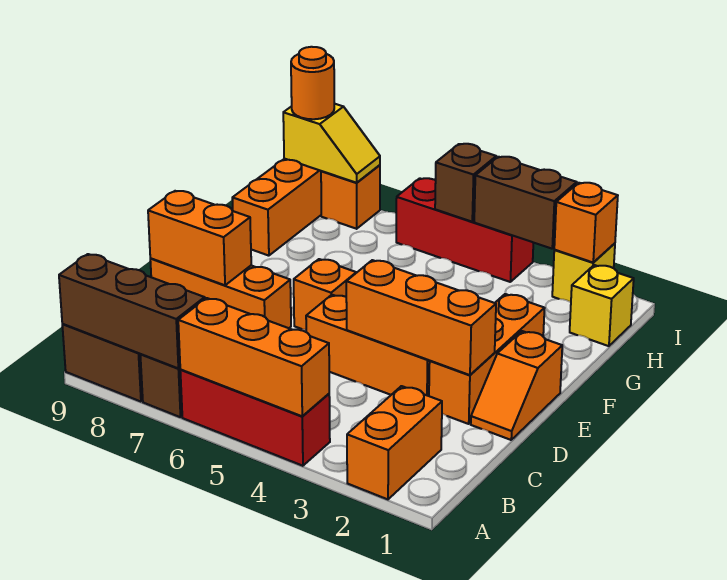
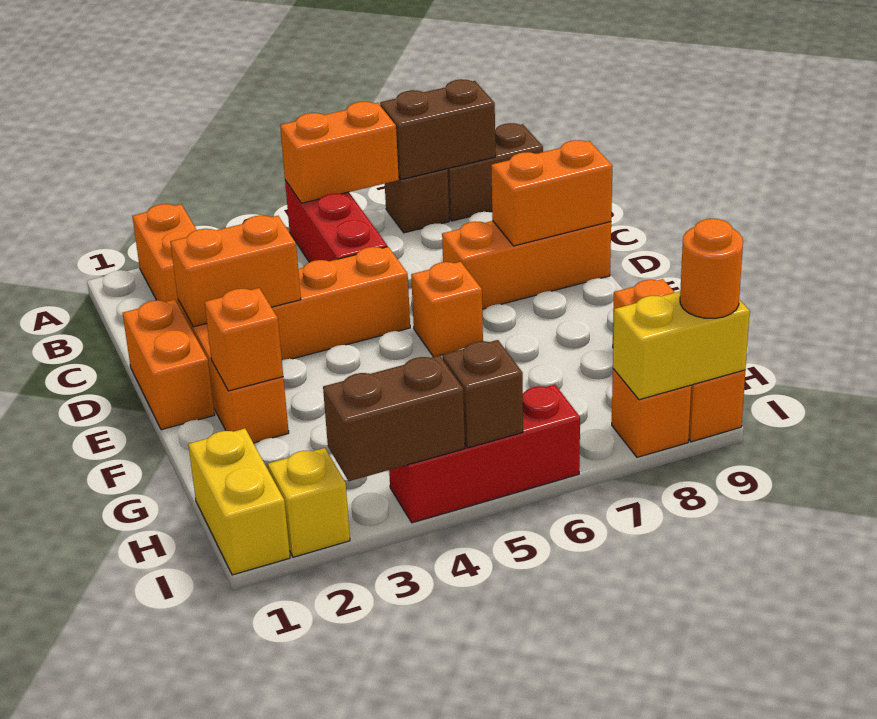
red brick A4:A6 level 1 -> red brick A5:C5 level 1
orange brick A4:A6 level 2 -> orange brick A5:A6 level 2
brown brick A7:A9 level 2 -> brown brick A7:A8 level 2
orange slope D1:E1 level 1 top E -> orange brick D1:E1 level 1
orange brick D2:D4 level 2 -> orange brick D2:D3 level 2
yellow brick H1 level 1 -> yellow brick H1:I1 level 1
orange brick I2 level 2 -> orange brick F2 level 2
yellow slope I8:I9 level 2 top 9 -> yellow brick I8:I9 level 2

